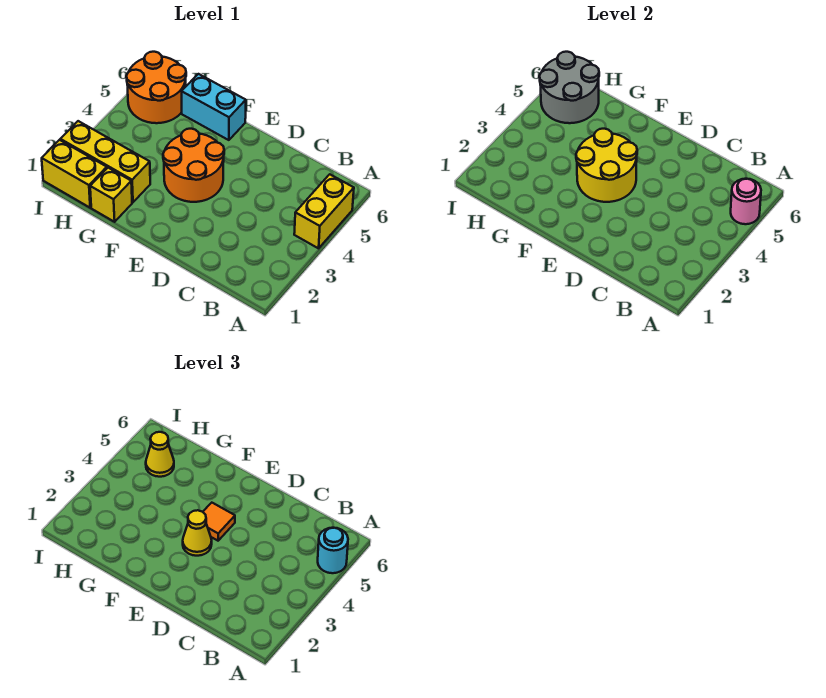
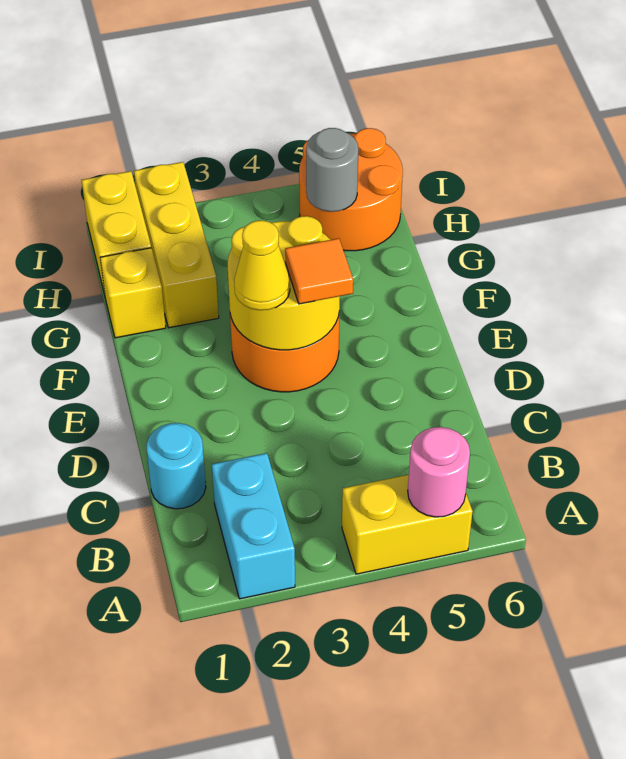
cyan round brick A5 level 3 -> cyan round brick C1 level 1
cyan brick F6:G6 level 1 -> cyan brick A2:B2 level 1
grey round brick H5:I6 level 2 -> grey round brick H5 level 2
yellow cone H5 level 3 -> none

